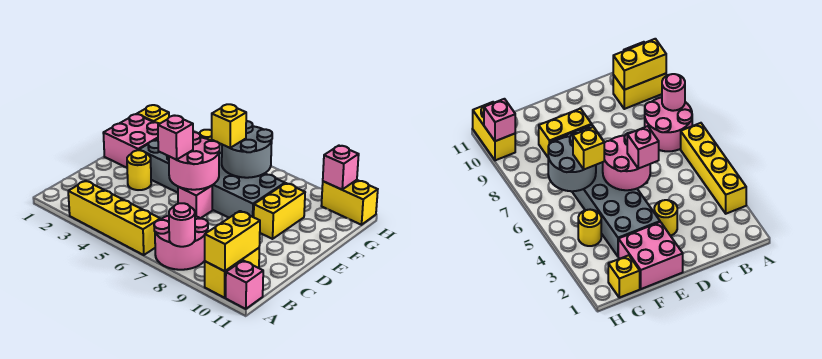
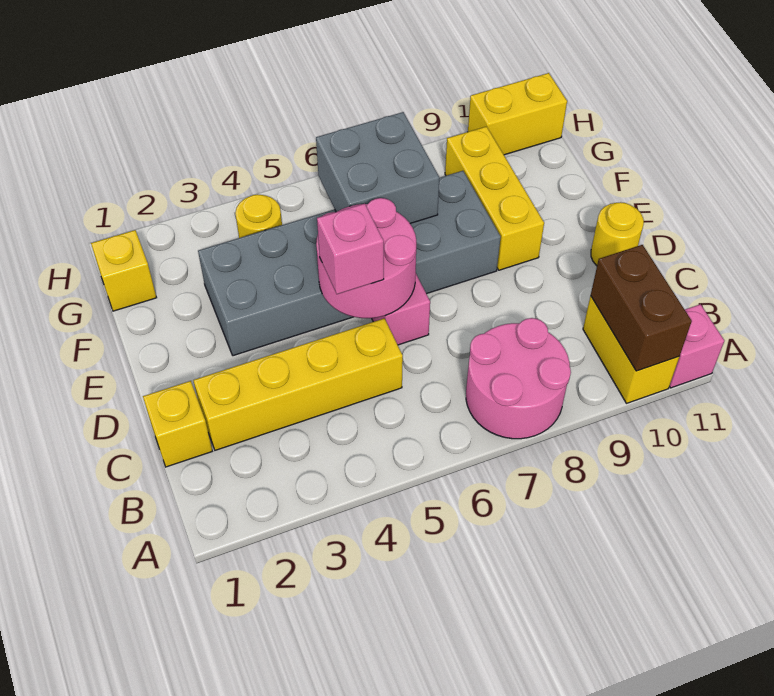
yellow brick A3:A6 level 1 -> yellow brick C2:C5 level 1
pink round brick A8 level 2 -> none
yellow brick A10:B10 level 2 -> brown brick A10:B10 level 2
yellow round brick D3 level 1 -> yellow round brick D11 level 1
pink brick E1:F2 level 1 -> none
yellow brick E9:F9 level 1 -> yellow brick E9:G9 level 1
grey round brick F6:G7 level 2 -> grey brick F6:G7 level 2
yellow brick F6 level 3 -> yellow brick C1 level 1
pink brick H10 level 2 -> none

